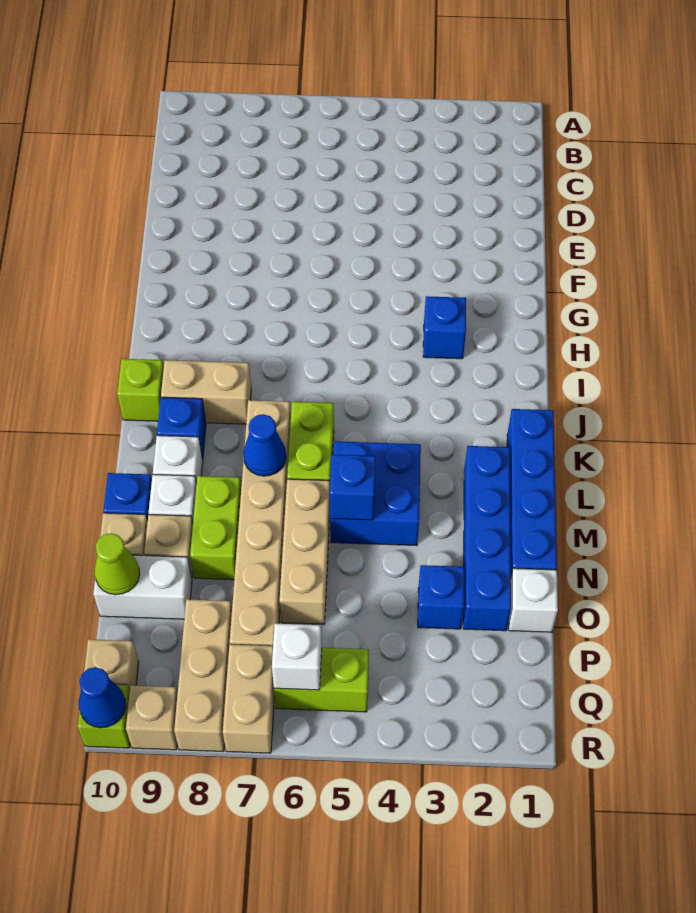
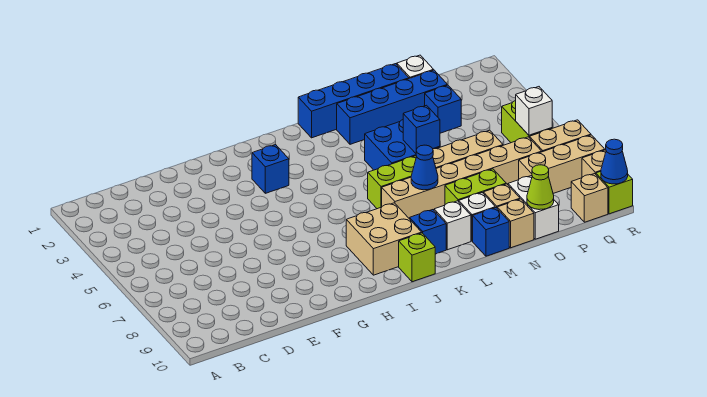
tan brick J8:J9 level 1 -> tan brick I8:J9 level 1

